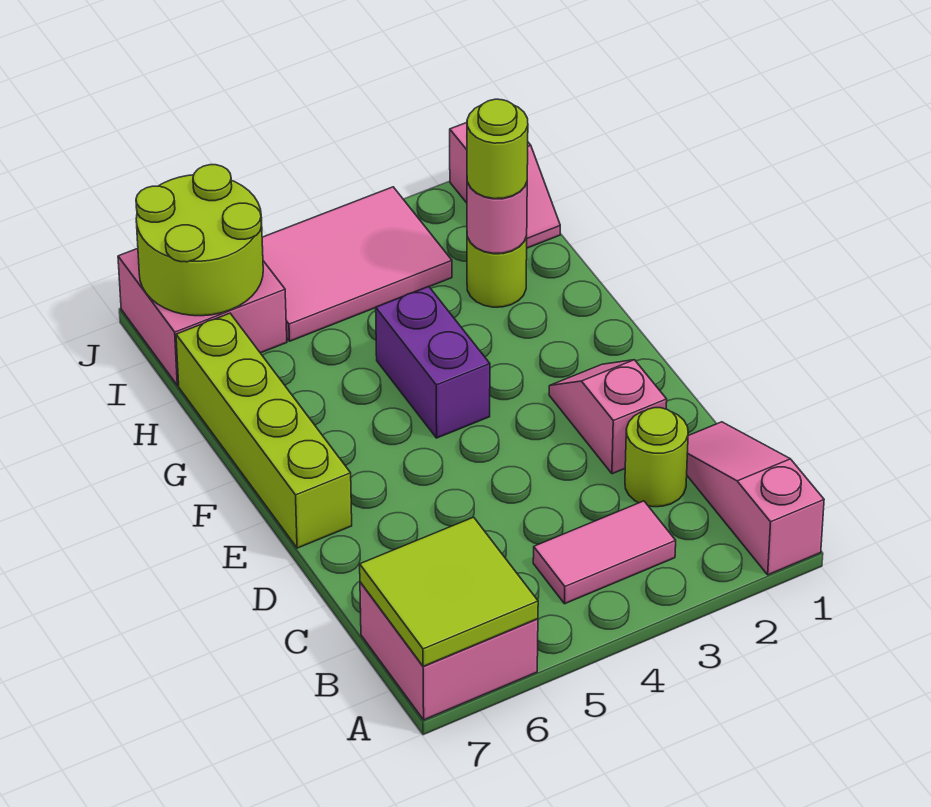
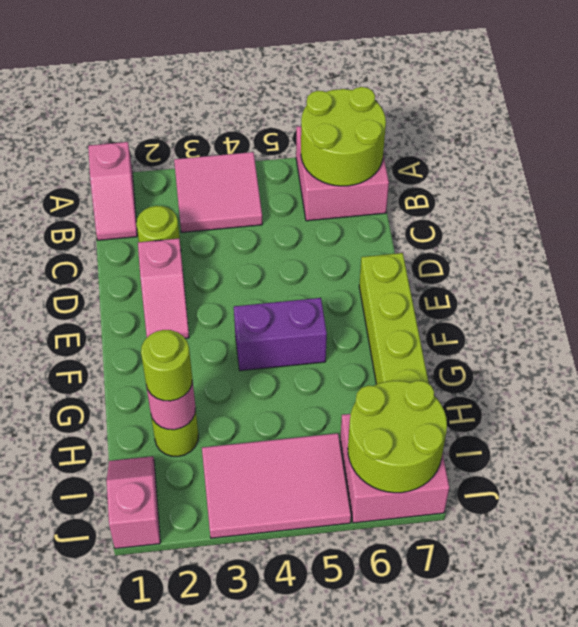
pink slope A1:C1 level 1 top A -> pink slope A1:B1 level 1 top A
lime tile A6:B7 level 2 -> lime round brick A6:B7 level 2
pink tile B3:B4 level 1 -> pink tile A3:B4 level 1
purple brick F4:G4 level 1 -> purple brick F4:F5 level 1

